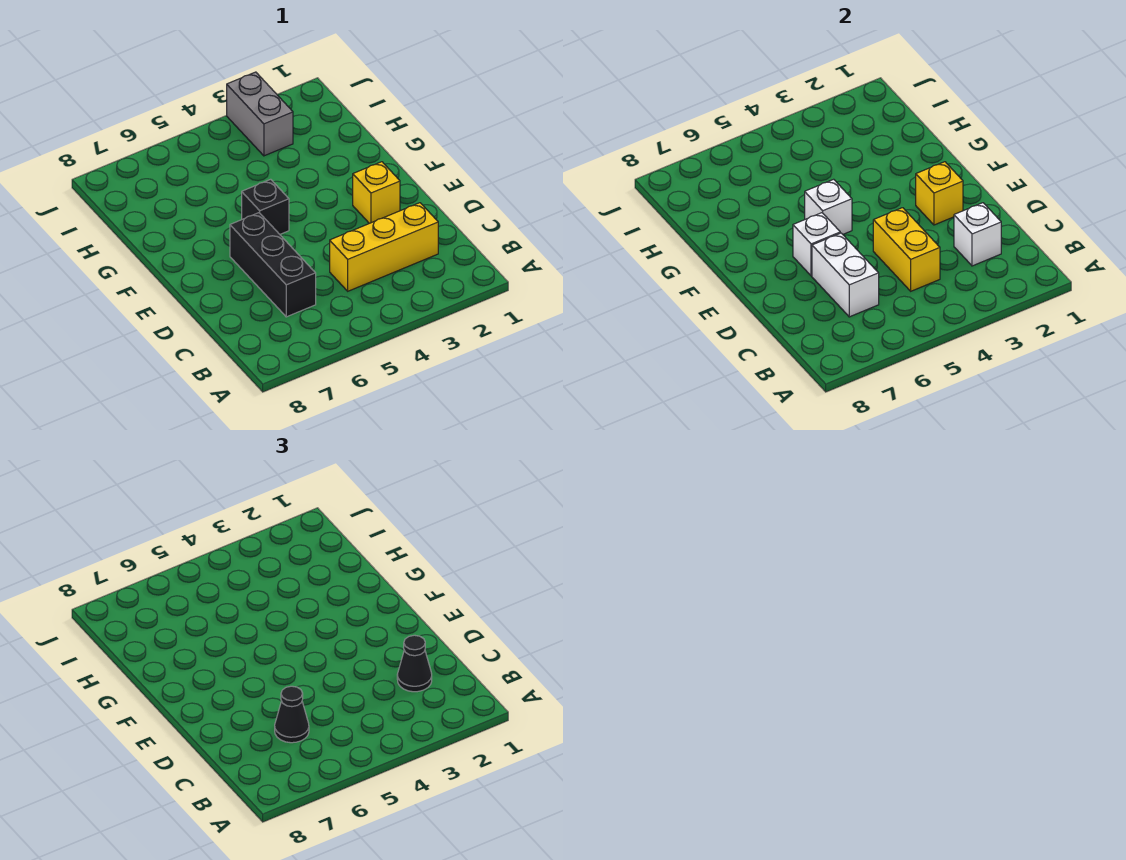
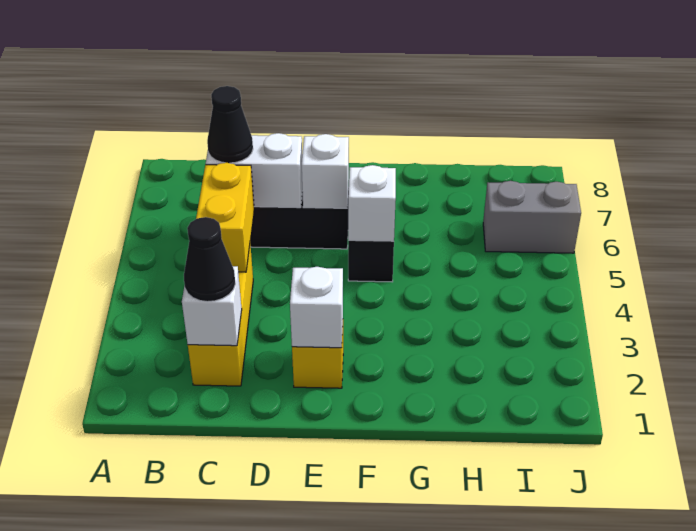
yellow brick C4:D4 level 2 -> yellow brick C4:C5 level 2
yellow brick E2 level 2 -> white brick E2 level 2
grey brick I3:J3 level 1 -> grey brick I6:J6 level 1

